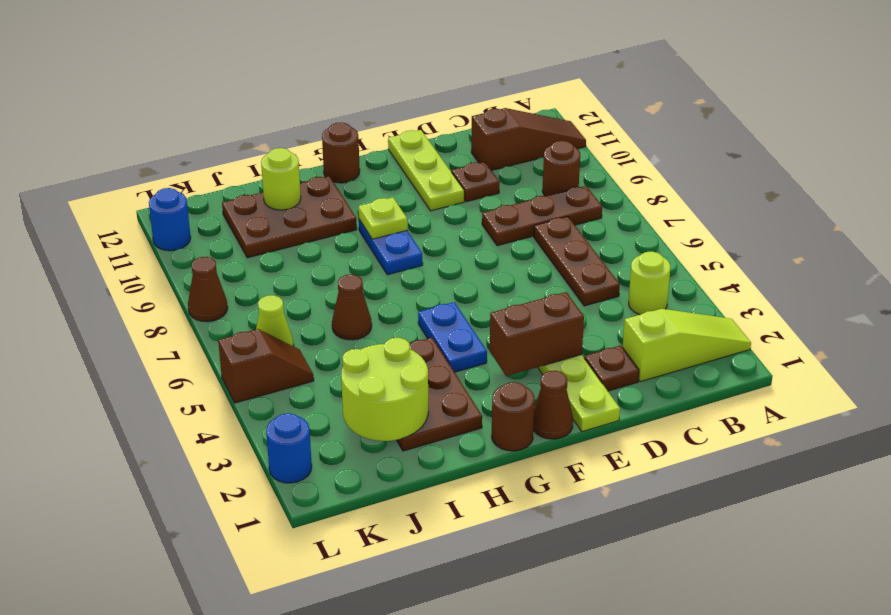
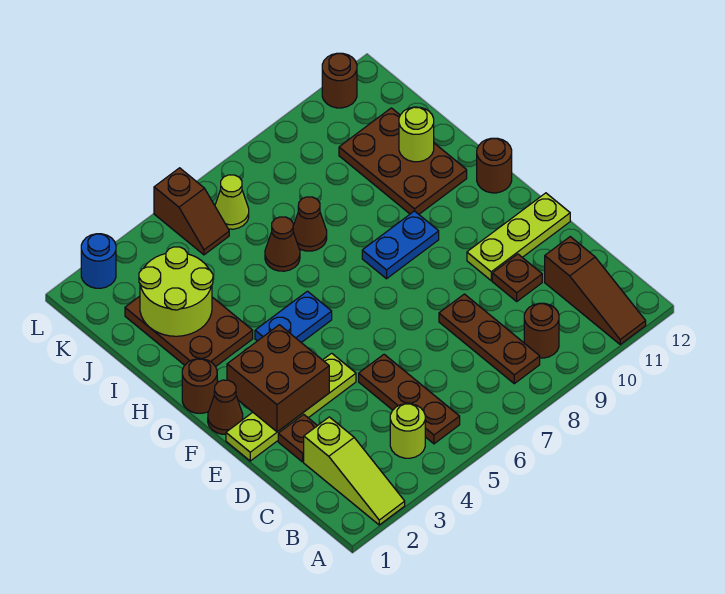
brown plate C5:C7 level 1 -> brown plate B5:D5 level 1
brown brick E3:F3 level 2 -> brown brick E2:F3 level 2
lime plate G9 level 2 -> none
brown plate H2:I4 level 1 -> brown plate H2:J3 level 1
brown cone L8 level 1 -> brown cone I7 level 1
blue round brick L11 level 1 -> brown round brick L11 level 1

